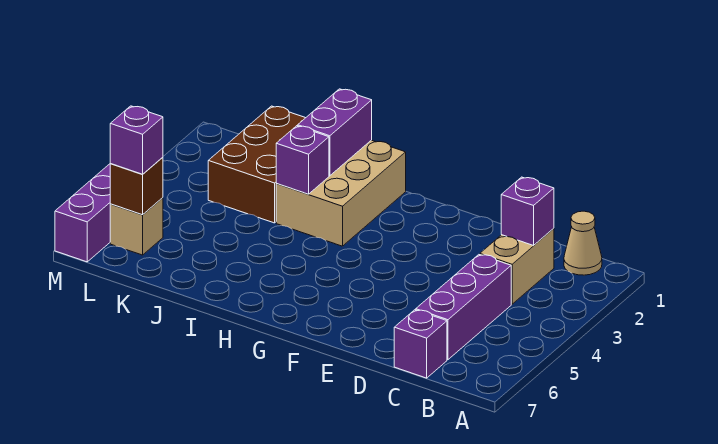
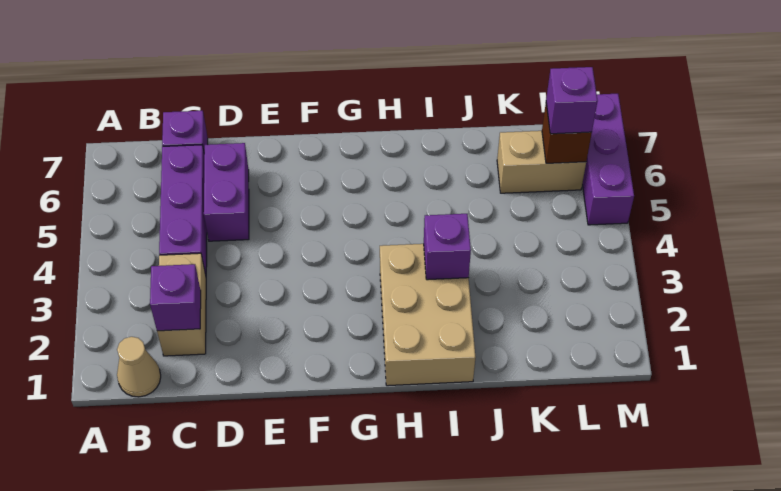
purple brick I1:I2 level 2 -> purple brick D5:D6 level 1
brown brick J1:K3 level 1 -> none
tan brick L6 level 1 -> tan brick K6:L6 level 1

